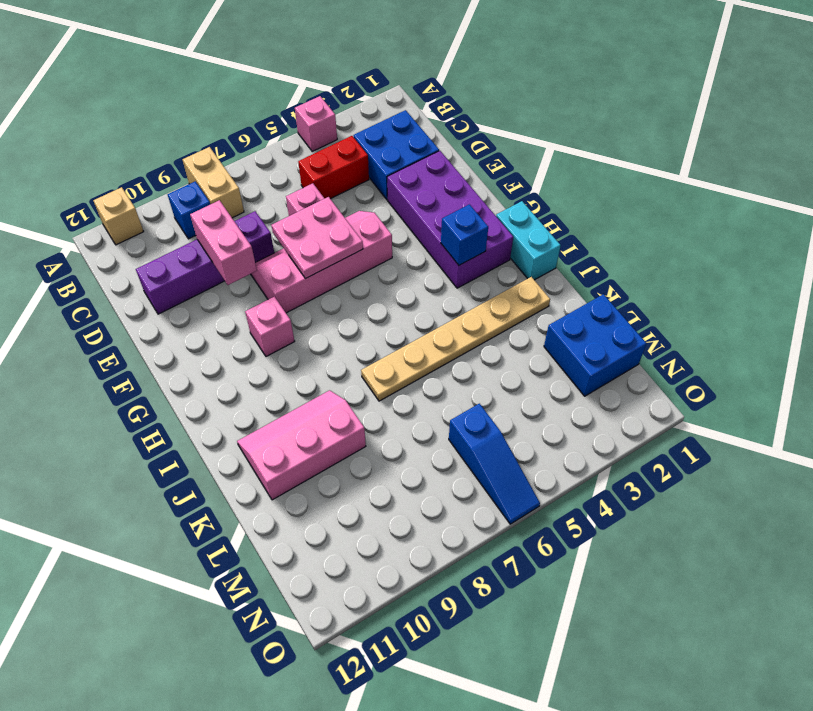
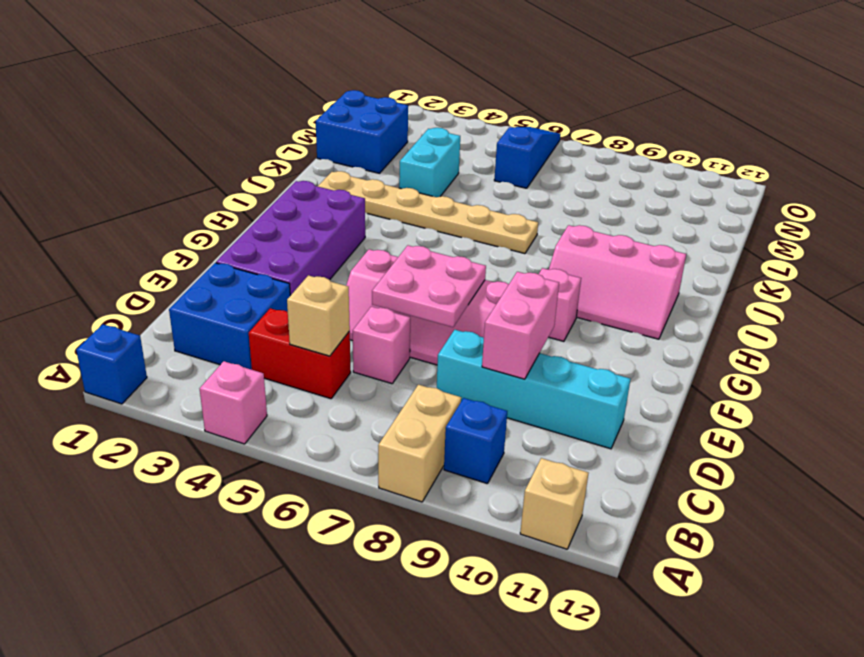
none -> tan brick C5 level 2
purple brick D8:D11 level 1 -> cyan brick D8:D11 level 1
cyan brick H1:I1 level 1 -> cyan brick K4:L4 level 1
blue brick H3 level 2 -> blue brick A1 level 1
pink slope J9:K11 level 1 top K -> pink slope H9:I11 level 1 top I

